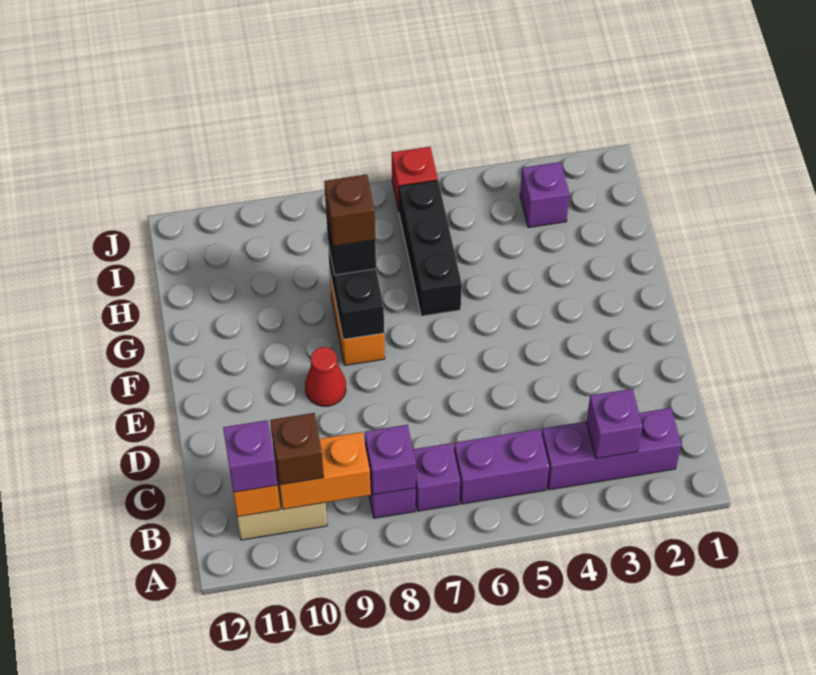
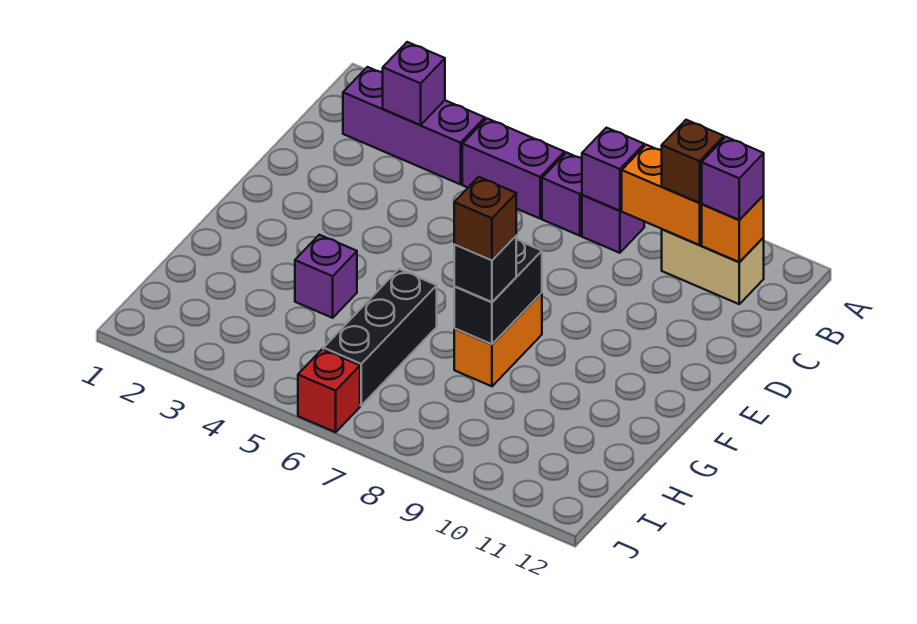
red cone E9 level 1 -> none
purple brick I3 level 1 -> purple brick G4 level 1

